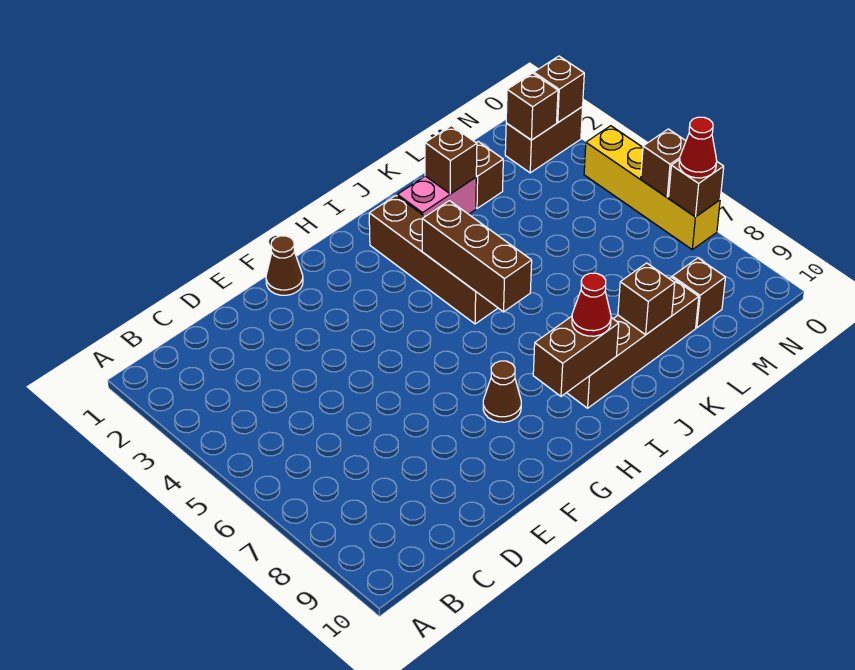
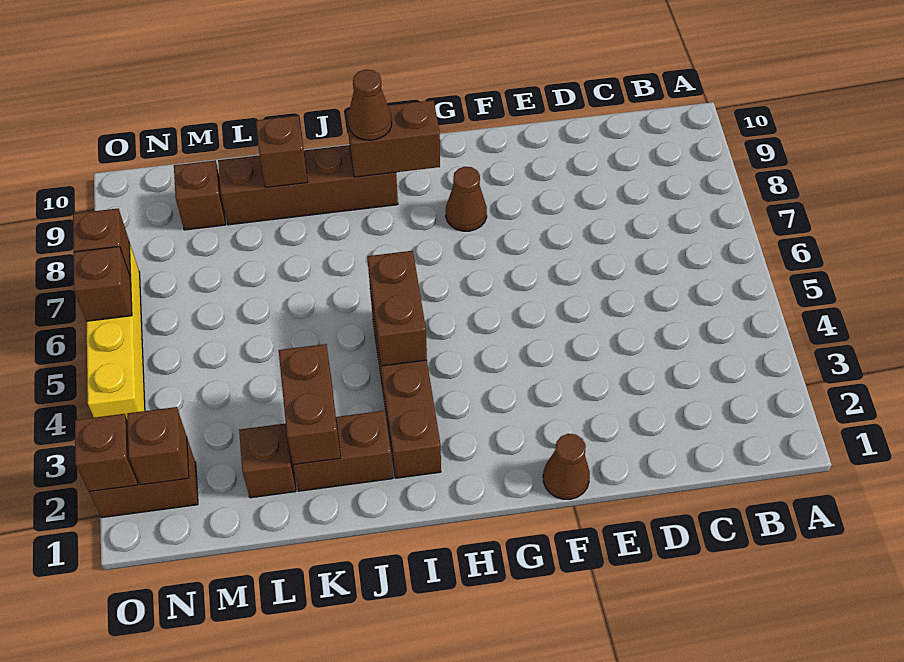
brown brick I4:I6 level 2 -> brown brick I4:I5 level 2
red cone I9 level 3 -> brown cone I9 level 3
pink brick J2:K2 level 1 -> brown brick J2:K2 level 1
brown brick K2 level 2 -> brown brick K2:K3 level 2
red cone O7 level 3 -> none

